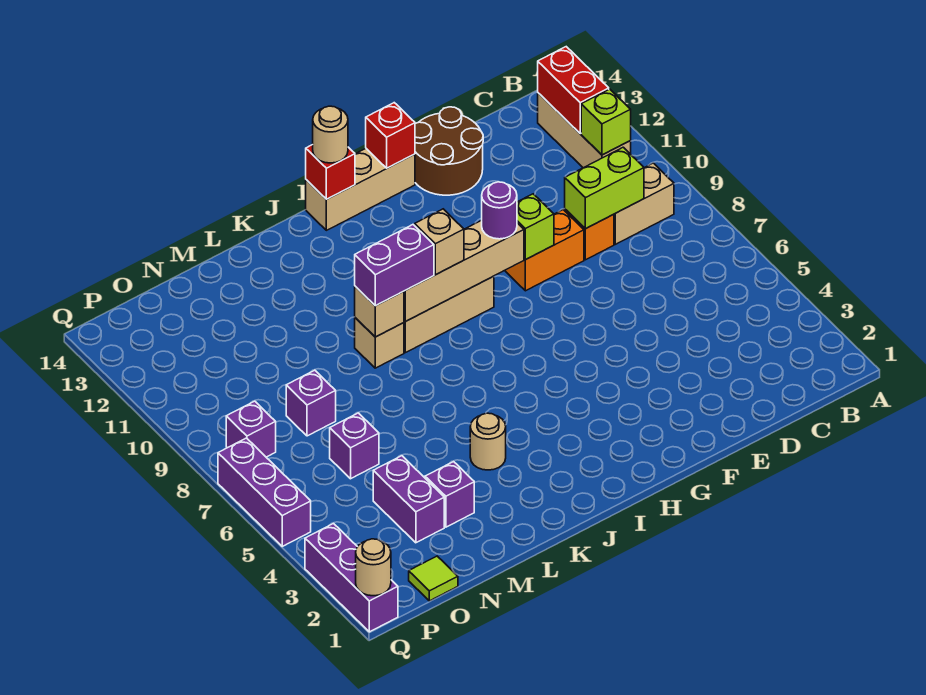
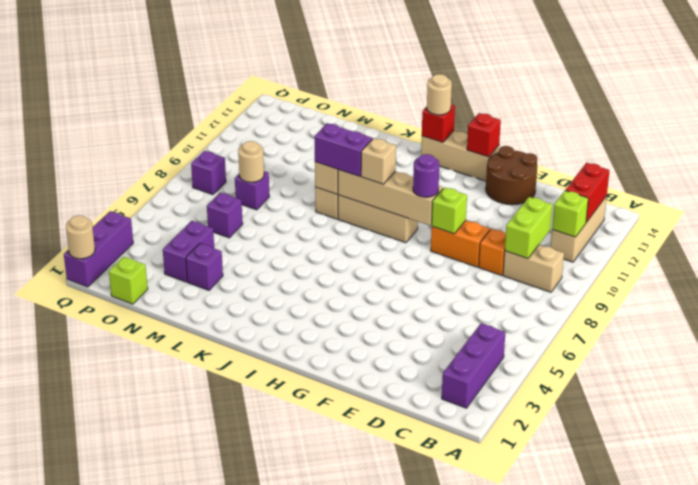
lime brick C9:D9 level 2 -> lime brick C9:C10 level 2
tan round brick K4 level 1 -> tan round brick N8 level 2
lime tile O1 level 1 -> lime brick O1 level 1
purple brick Q5:Q7 level 1 -> purple brick B2:B4 level 1

